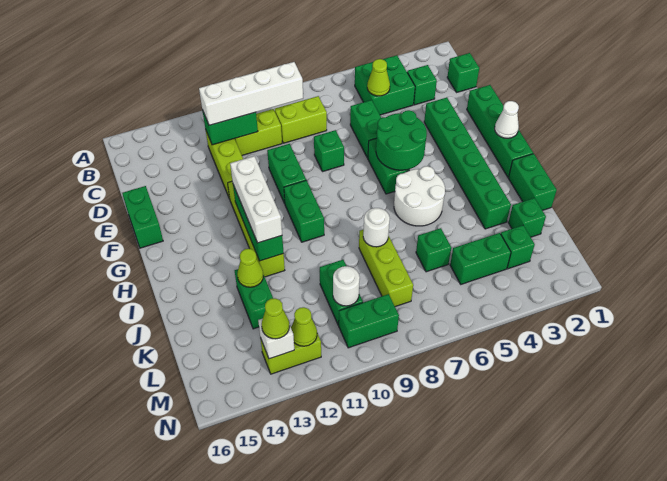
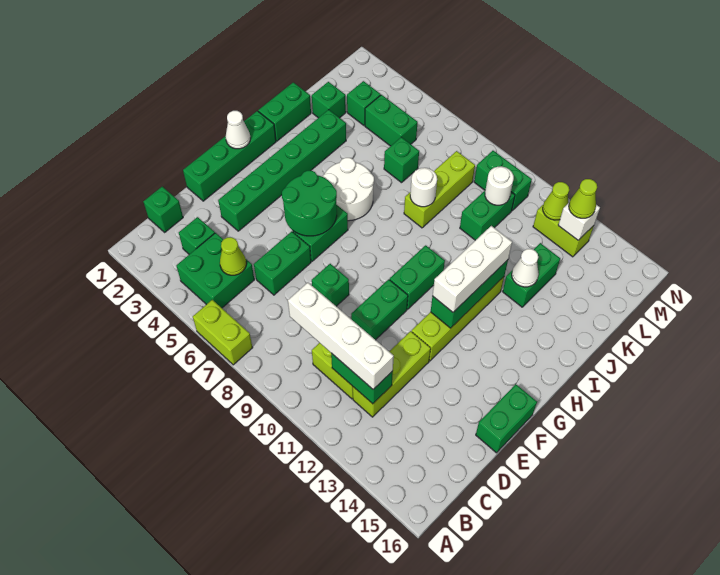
lime brick C8:C9 level 1 -> lime brick A6:A7 level 1
lime cone J13 level 2 -> white cone J13 level 2

